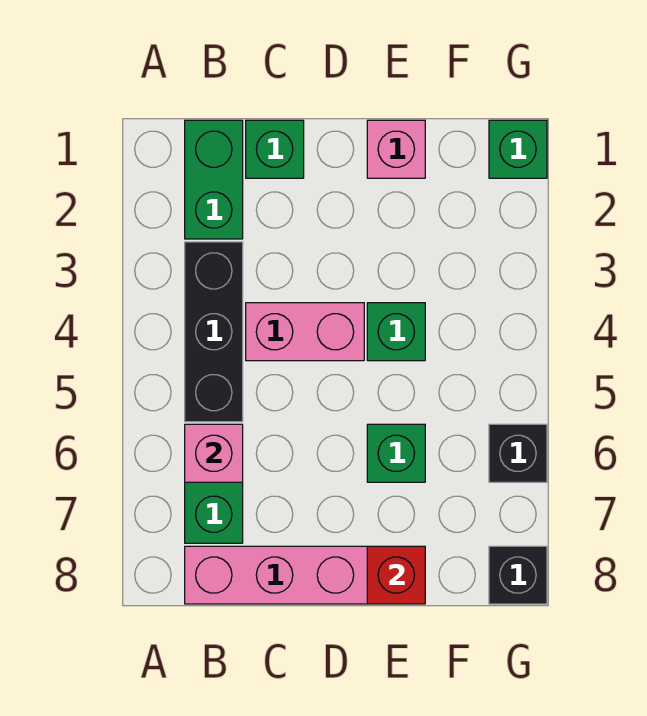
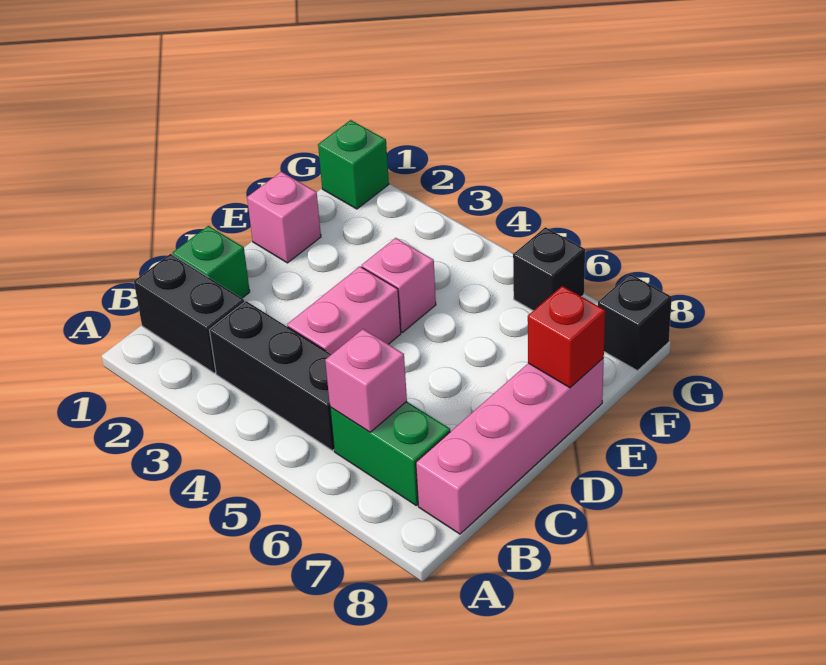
green brick B1:B2 level 1 -> black brick B1:B2 level 1
green brick E4 level 1 -> pink brick E4 level 1
green brick E6 level 1 -> none

